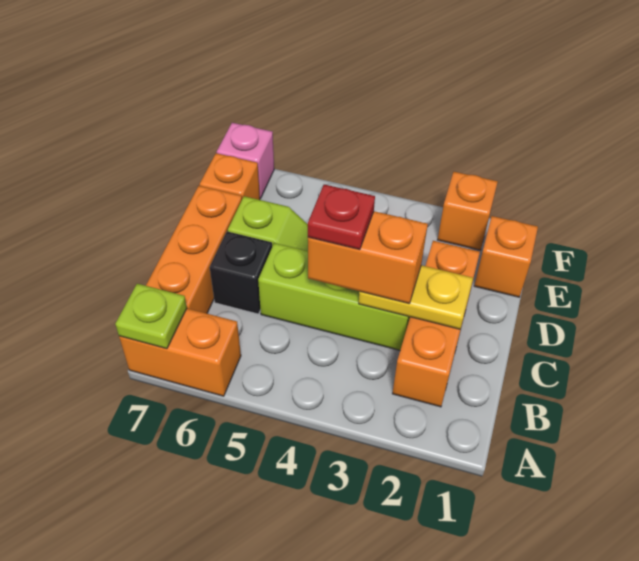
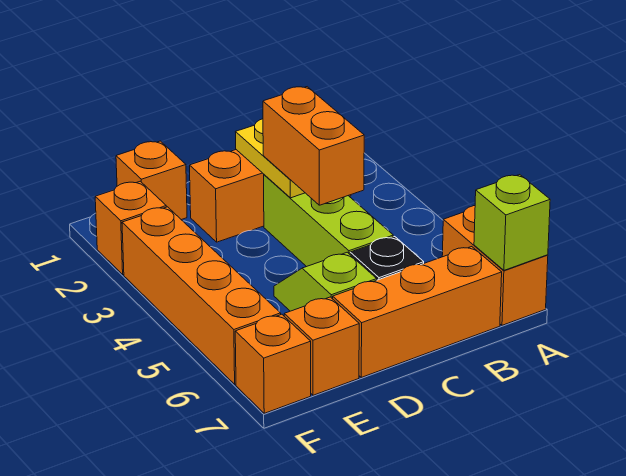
lime plate A7 level 2 -> lime brick A7 level 2
red plate C4 level 4 -> none
none -> orange brick F3:F6 level 1
pink brick F7 level 1 -> orange brick F7 level 1

